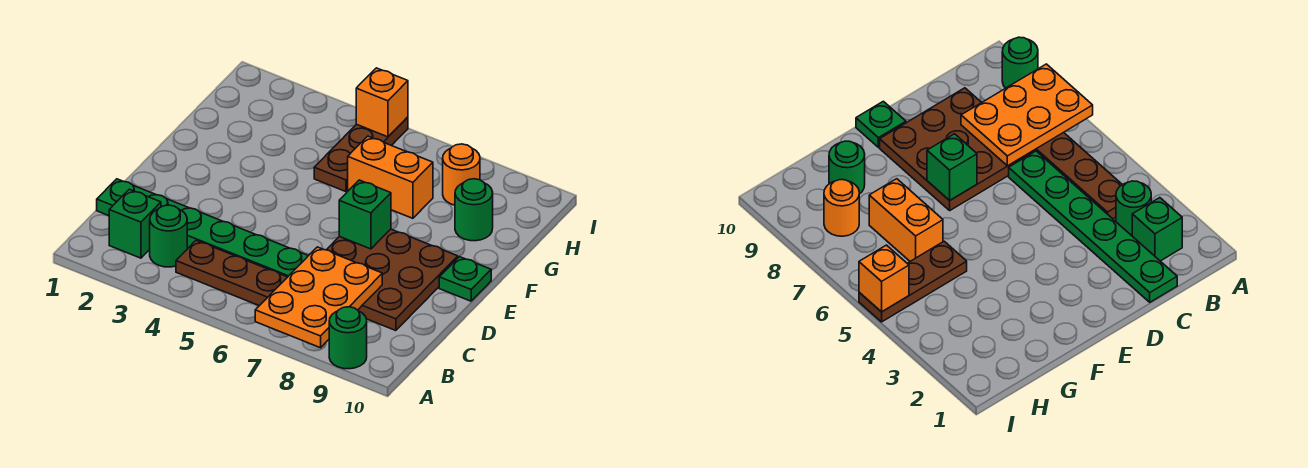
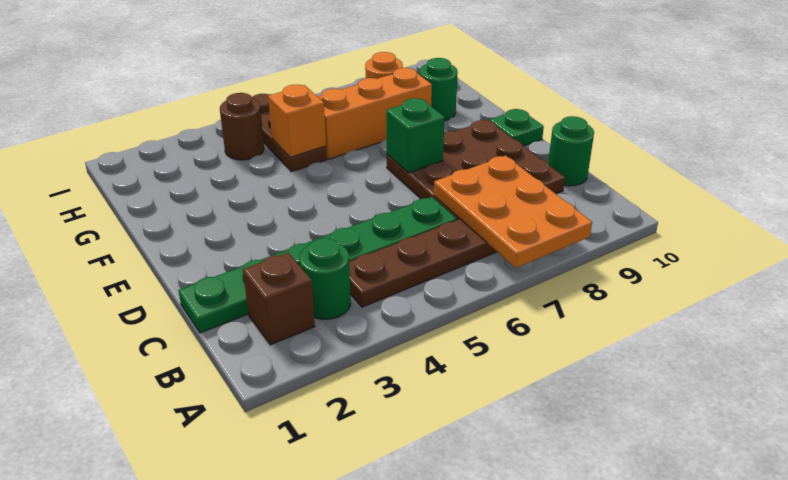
green round brick A9 level 1 -> green round brick C10 level 1
green brick B2 level 1 -> brown brick B2 level 1
orange brick G6:G7 level 1 -> orange brick G6:G8 level 1
none -> brown round brick H4 level 1
orange brick I5 level 2 -> orange brick G5 level 2

